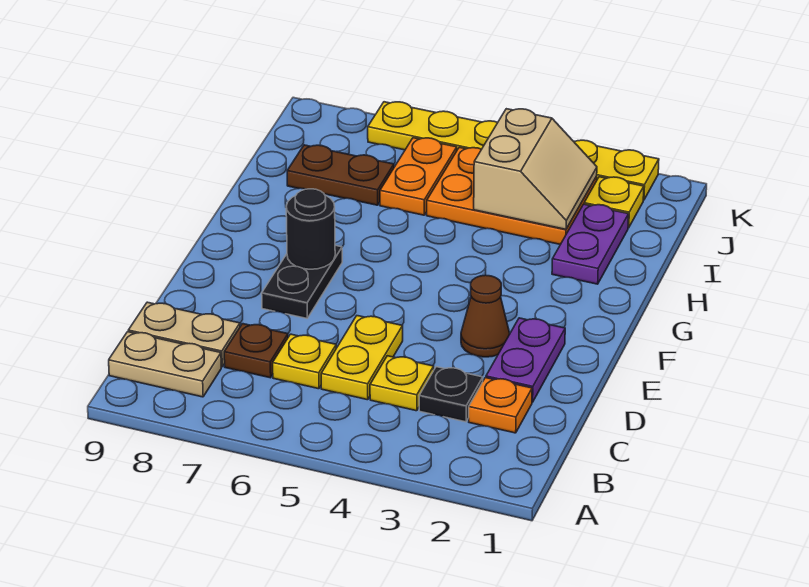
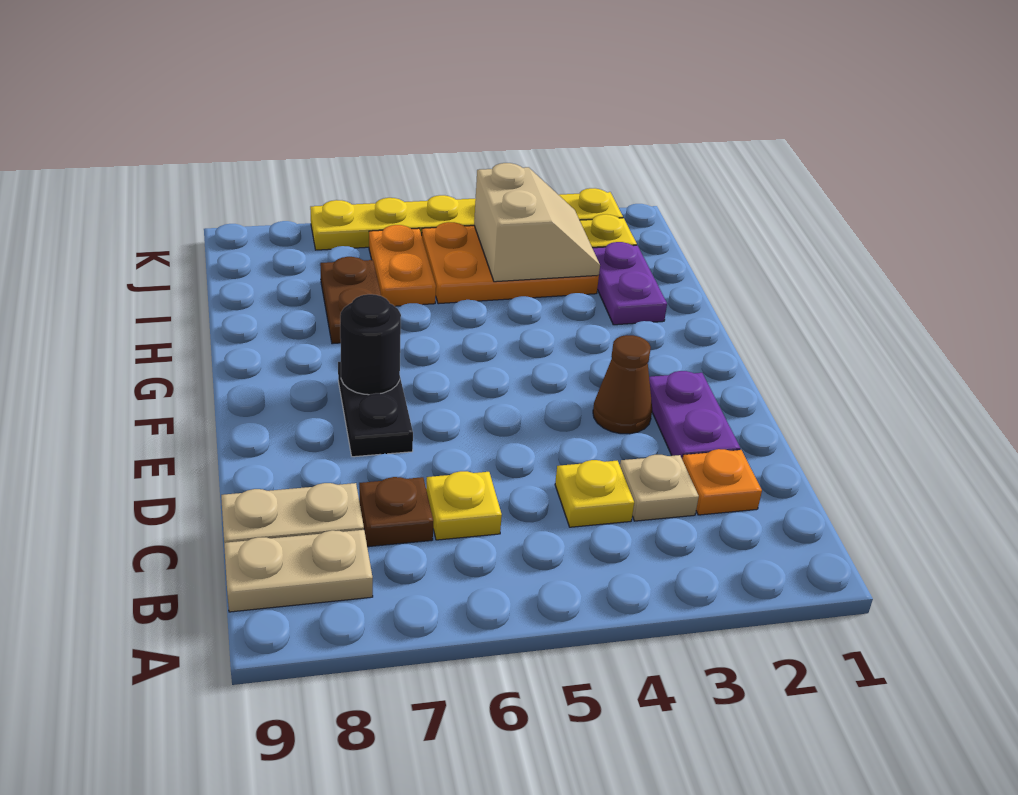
black plate C3 level 1 -> tan plate C3 level 1
yellow plate C5:D5 level 1 -> none
brown plate I7:I8 level 1 -> brown plate H7:I7 level 1

